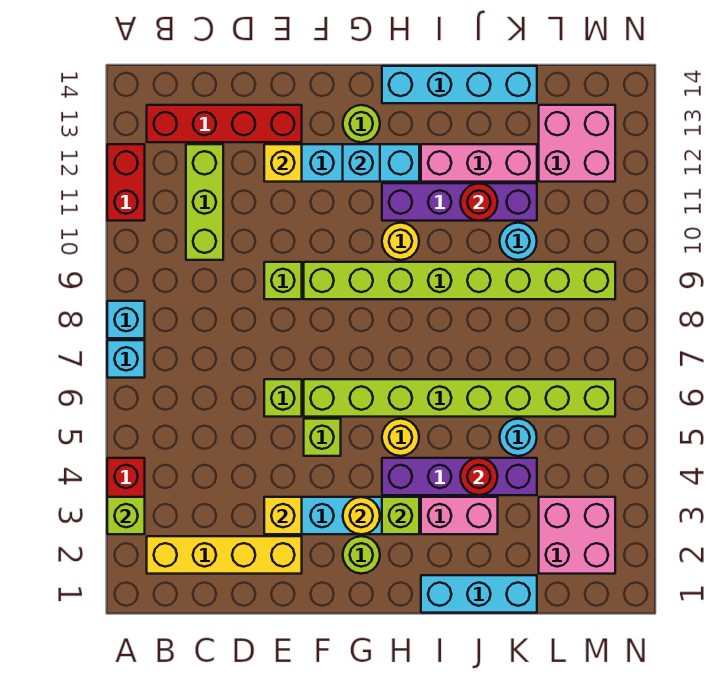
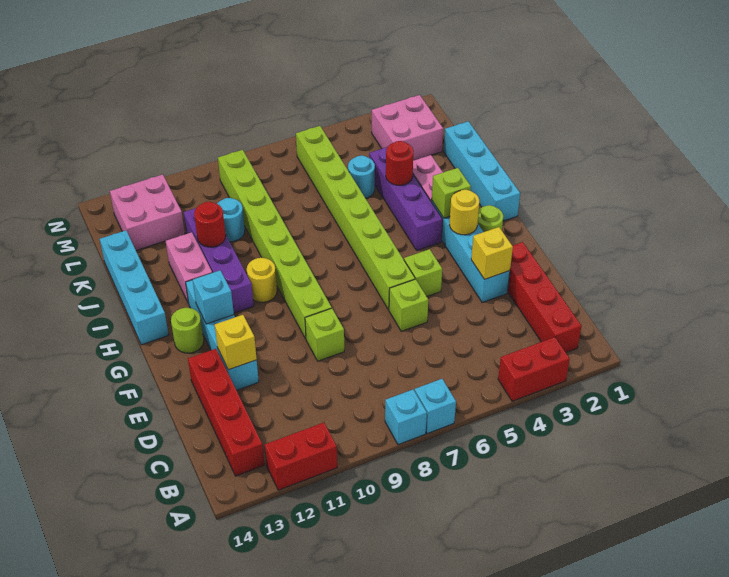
lime brick A3 level 2 -> none
yellow brick B2:E2 level 1 -> red brick B2:E2 level 1
lime brick C10:C12 level 1 -> none
yellow round brick H5 level 1 -> none
cyan brick I1:K1 level 1 -> cyan brick H1:K1 level 1
pink brick I12:K12 level 1 -> pink brick I12:J12 level 1

